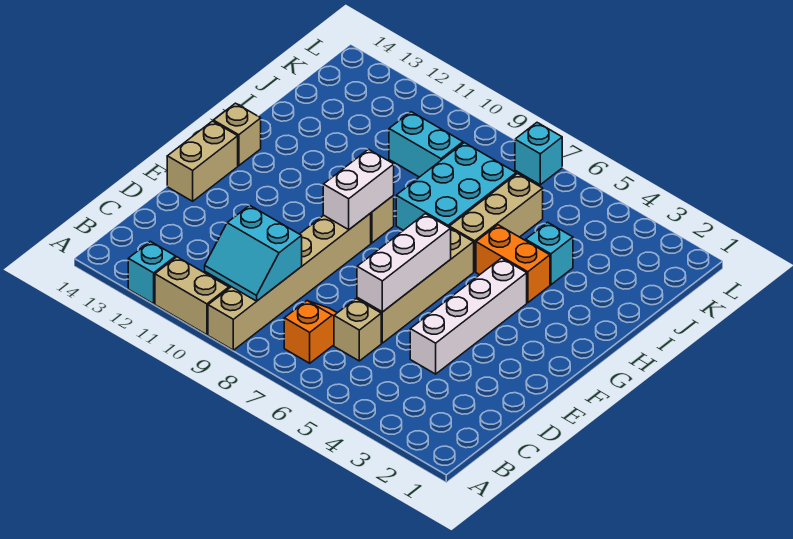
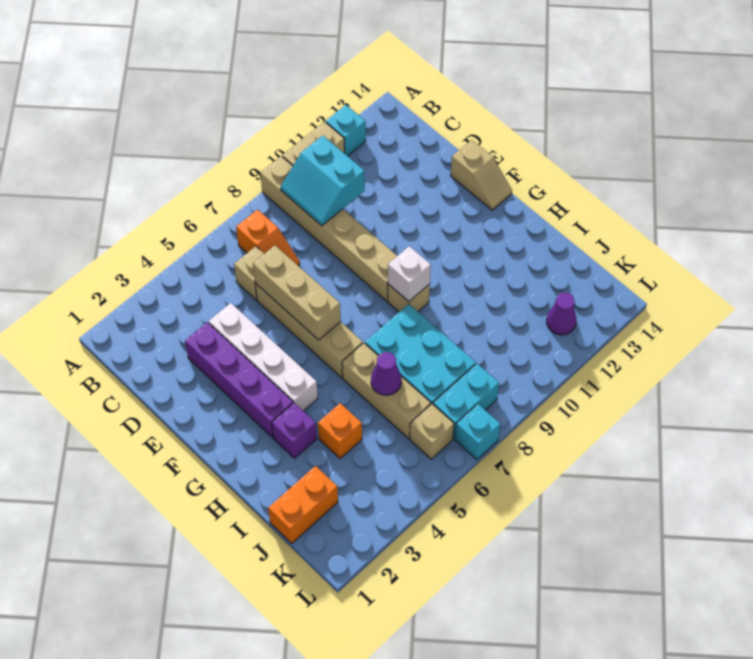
cyan slope B9:C10 level 2 top C -> cyan slope B9:C10 level 2 top 10
none -> purple brick D3:G3 level 1
white brick D6:F6 level 2 -> tan brick D6:F6 level 2
tan brick E14:F14 level 1 -> tan slope E14:F14 level 1 top E
white brick F9:G9 level 2 -> white brick G9 level 2
tan brick G14 level 1 -> tan brick K6 level 1
none -> purple brick H3 level 1
orange brick H4:H5 level 1 -> orange brick J1:J2 level 1
cyan brick I4 level 1 -> orange brick I4 level 1
none -> purple cone I6 level 2
cyan brick J9:J10 level 1 -> cyan brick K7:K8 level 1
none -> purple cone K12 level 1

